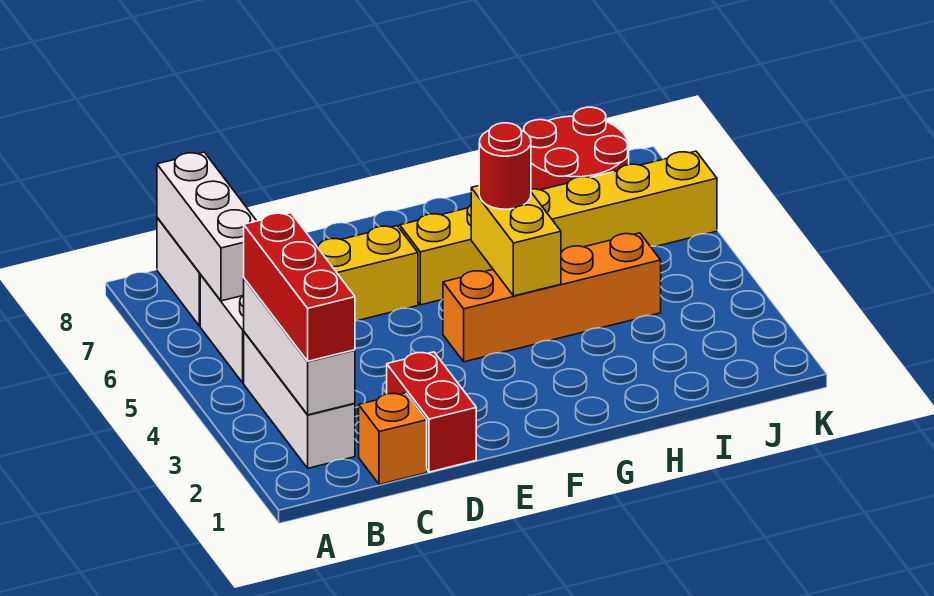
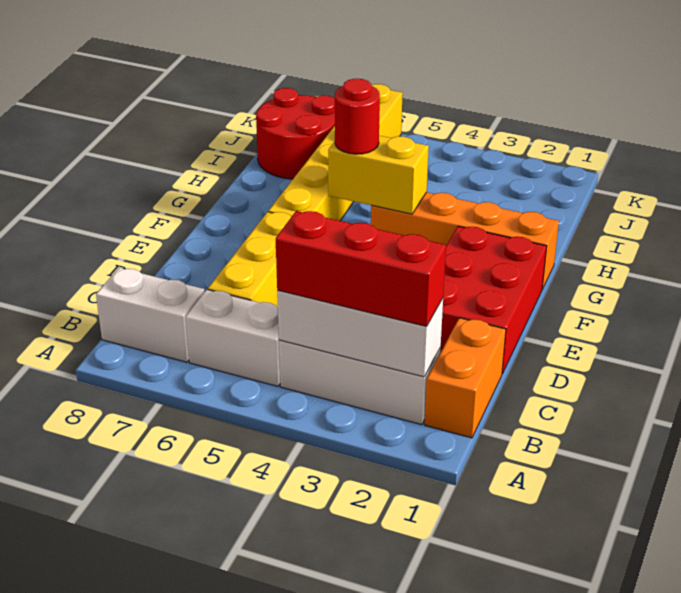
white brick B6:B8 level 2 -> none
orange brick C1 level 1 -> orange brick B1:C1 level 1
red brick D1:D2 level 1 -> red brick D1:F2 level 1
orange brick F4:I4 level 1 -> orange brick G1:G4 level 1

